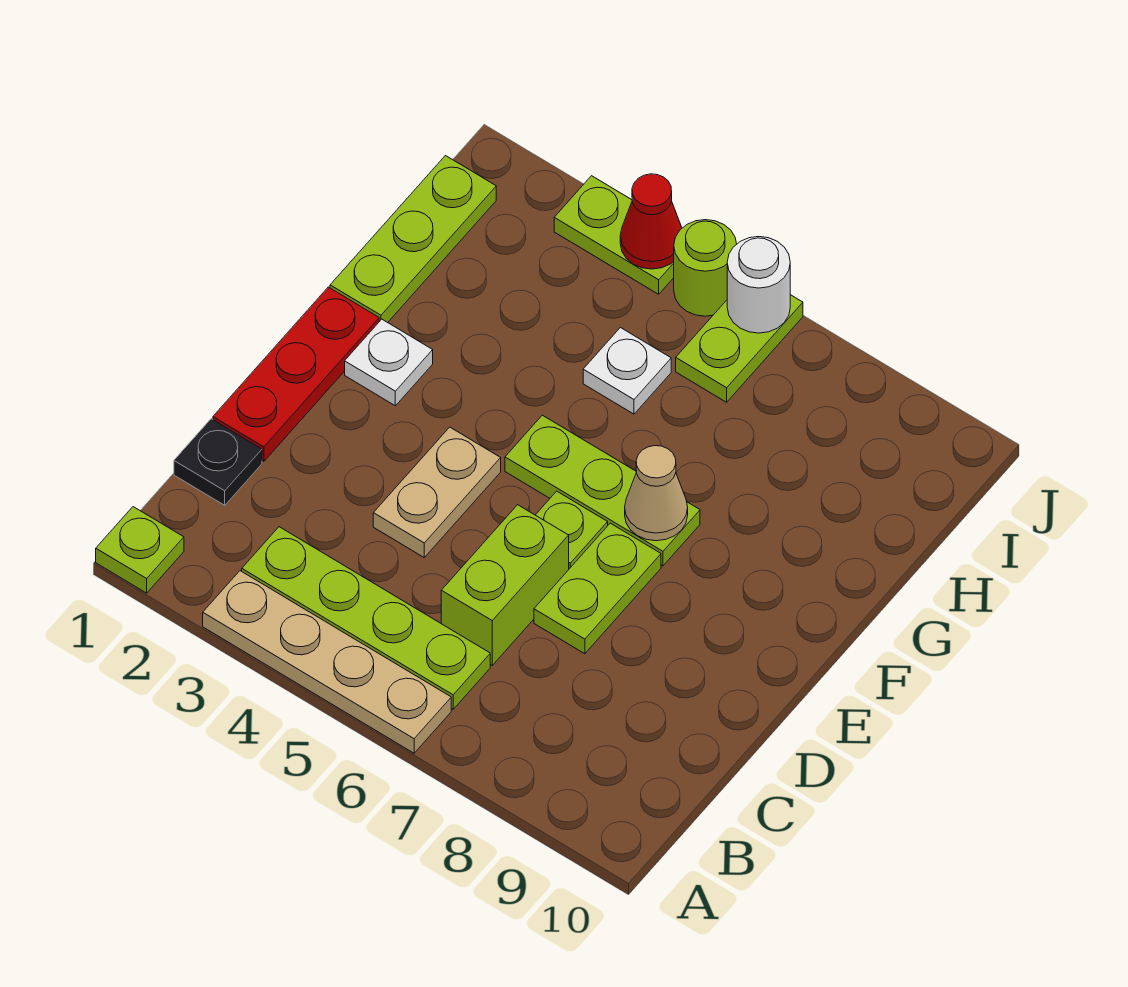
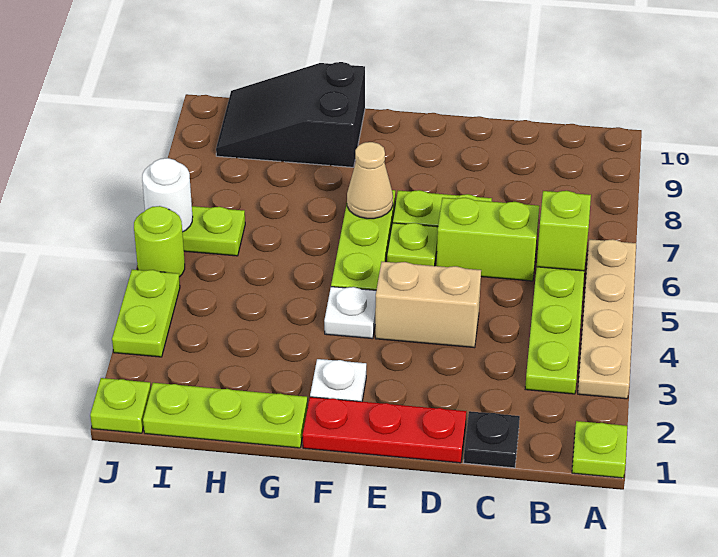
none -> lime brick B6 level 2
tan plate D4:E4 level 1 -> tan brick D4:E4 level 1
none -> black slope G9:I10 level 1 top G
white plate H5 level 1 -> white plate F4 level 1
none -> lime plate J1 level 1
red cone J4 level 2 -> none

